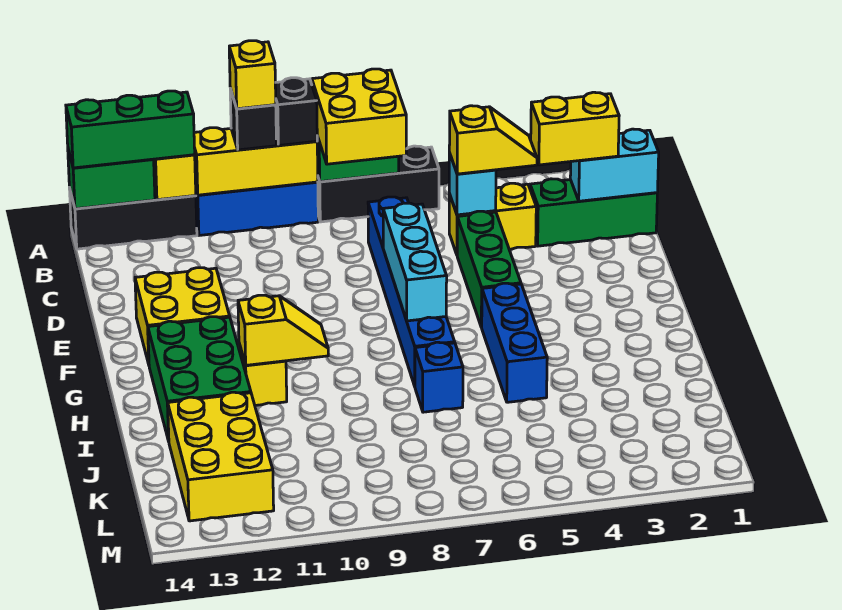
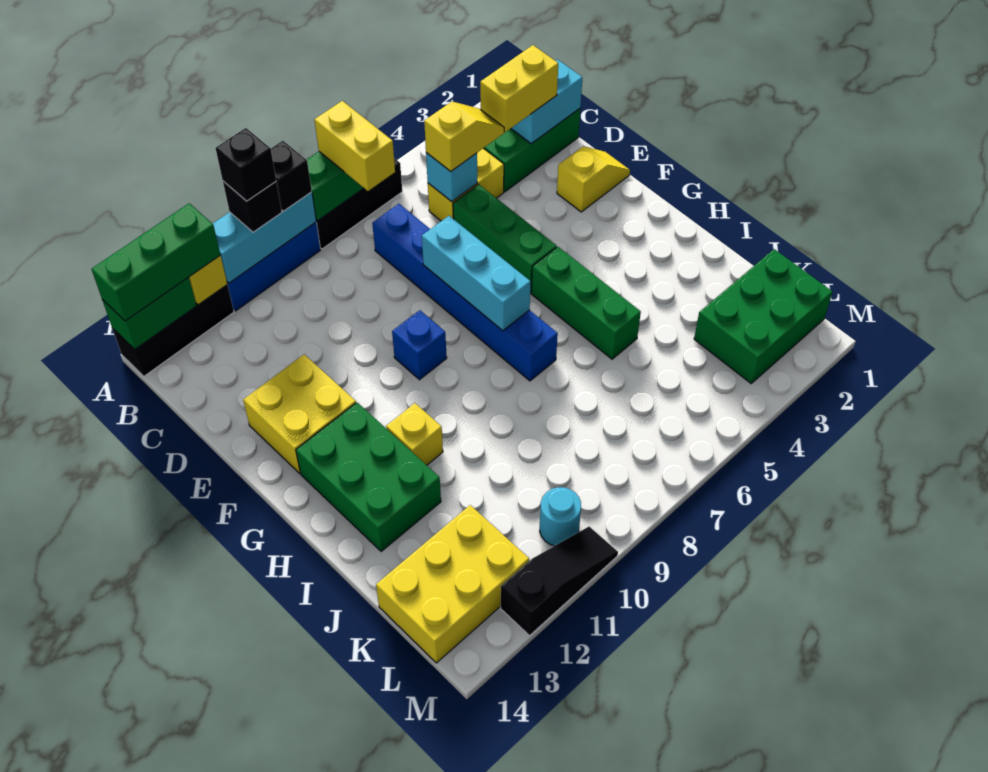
yellow brick A7:B8 level 3 -> yellow brick A7:B7 level 3
yellow brick A9:A11 level 2 -> cyan brick A9:A11 level 2
yellow brick A10 level 4 -> black brick A10 level 4
blue brick G5:I5 level 1 -> green brick G5:I5 level 1
yellow slope H10:H11 level 2 top 11 -> yellow slope E1:E2 level 1 top 2
blue brick I7 level 1 -> blue brick F9 level 1
yellow brick J12:L13 level 1 -> yellow brick K12:L14 level 1
none -> green brick K1:L3 level 1
none -> cyan round brick L10 level 1
none -> black slope M10:M12 level 1 top 12

